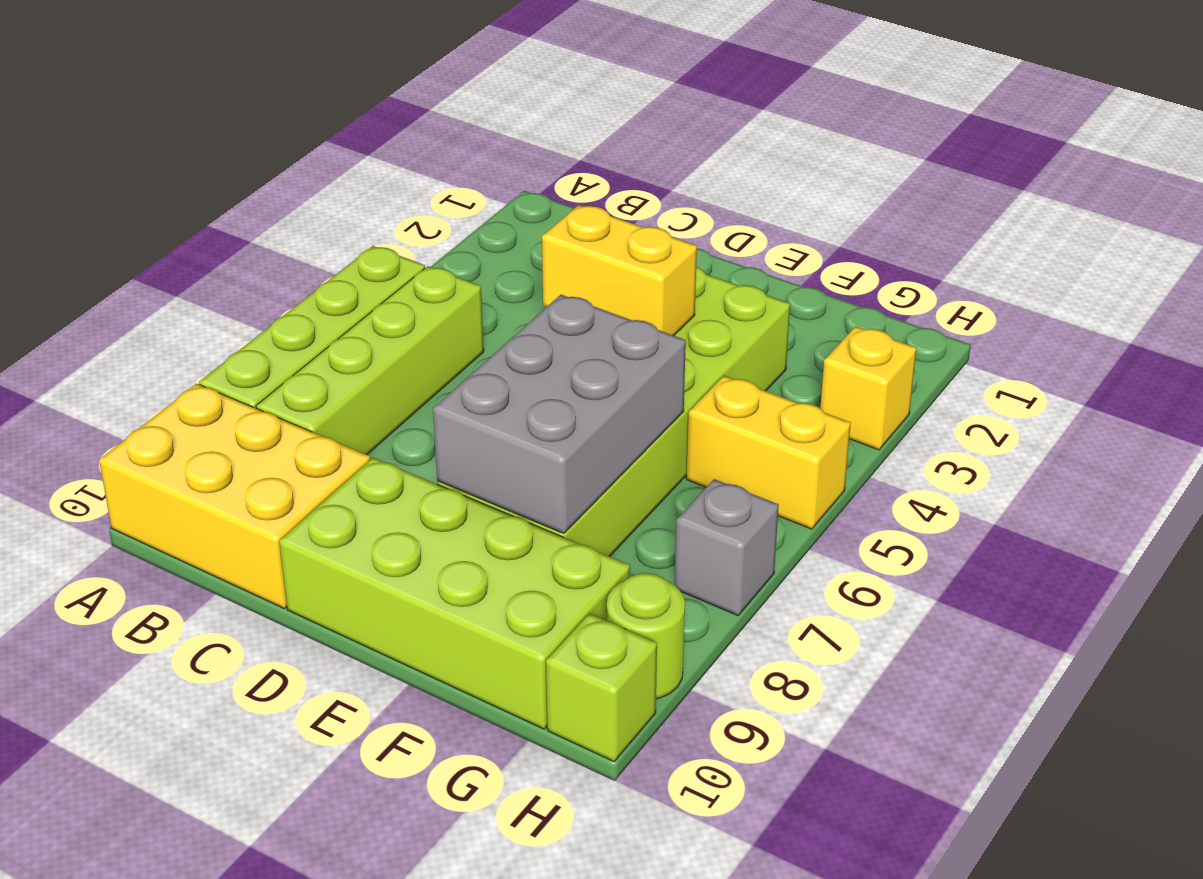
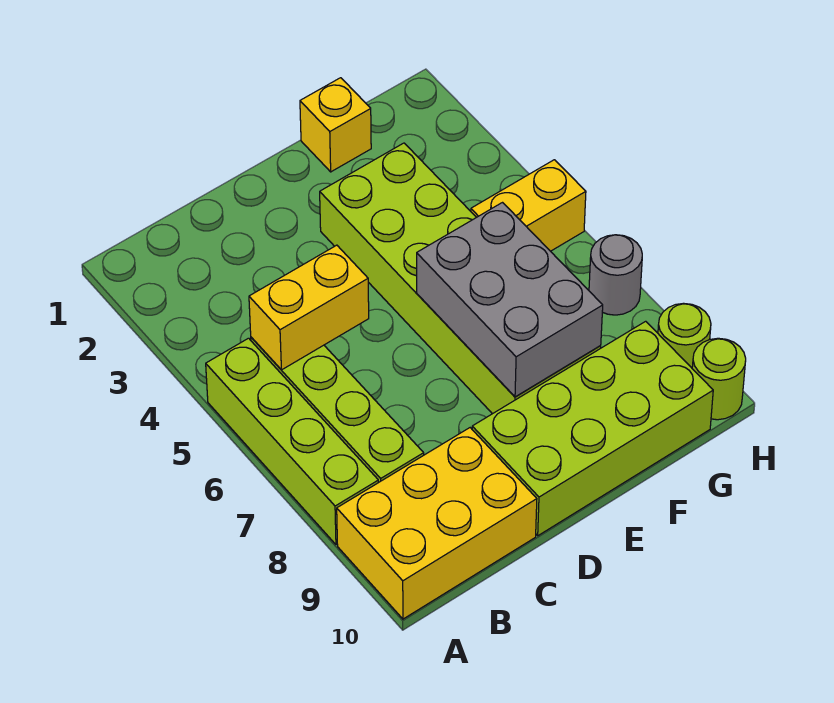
yellow brick D4:E4 level 2 -> yellow brick B5:C5 level 2
yellow brick H3 level 1 -> yellow brick F1 level 1
grey brick H7 level 1 -> grey round brick H7 level 1
lime brick H10 level 1 -> lime round brick H10 level 1

